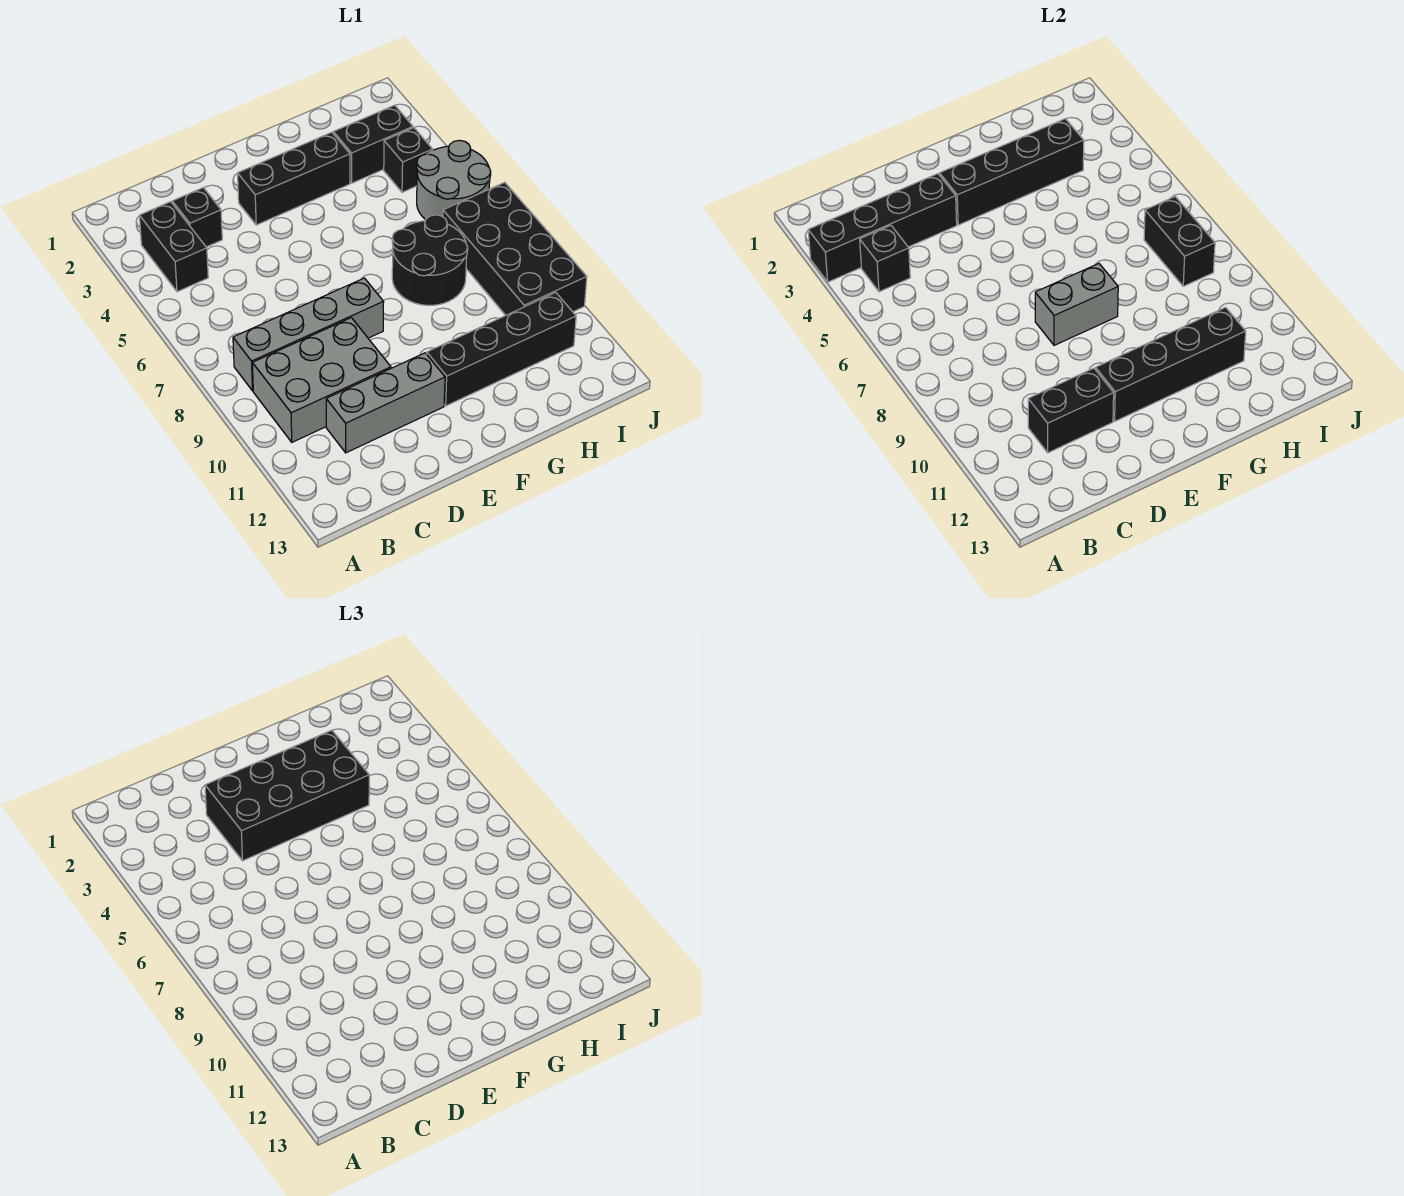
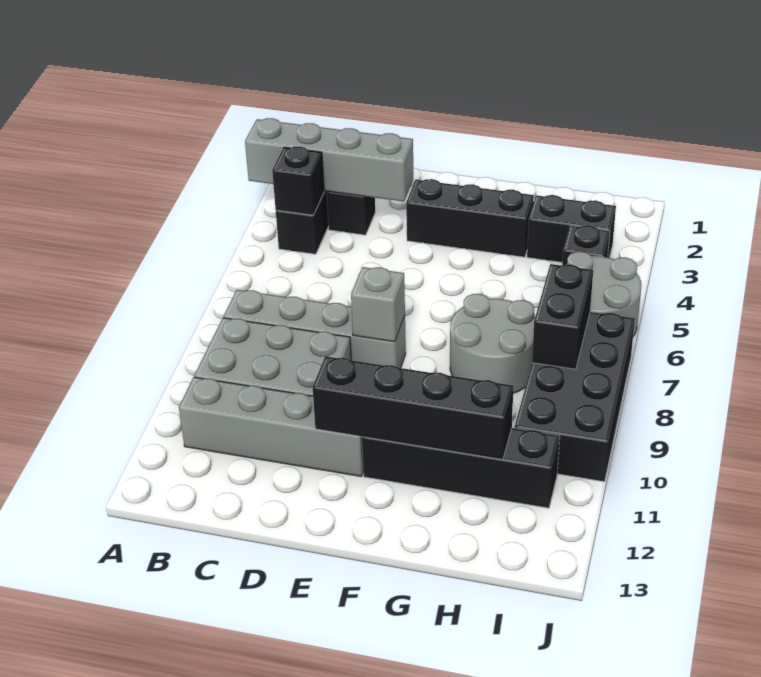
black brick A3:D3 level 2 -> grey brick A3:D3 level 2
grey brick C11:E11 level 1 -> grey brick B11:E11 level 1
black brick C11:D11 level 2 -> none
black brick D3:G4 level 3 -> none
black brick E3:H3 level 2 -> none
grey brick E8:F8 level 2 -> grey brick E8 level 2
black round brick G7:H8 level 1 -> grey round brick G7:H8 level 1

